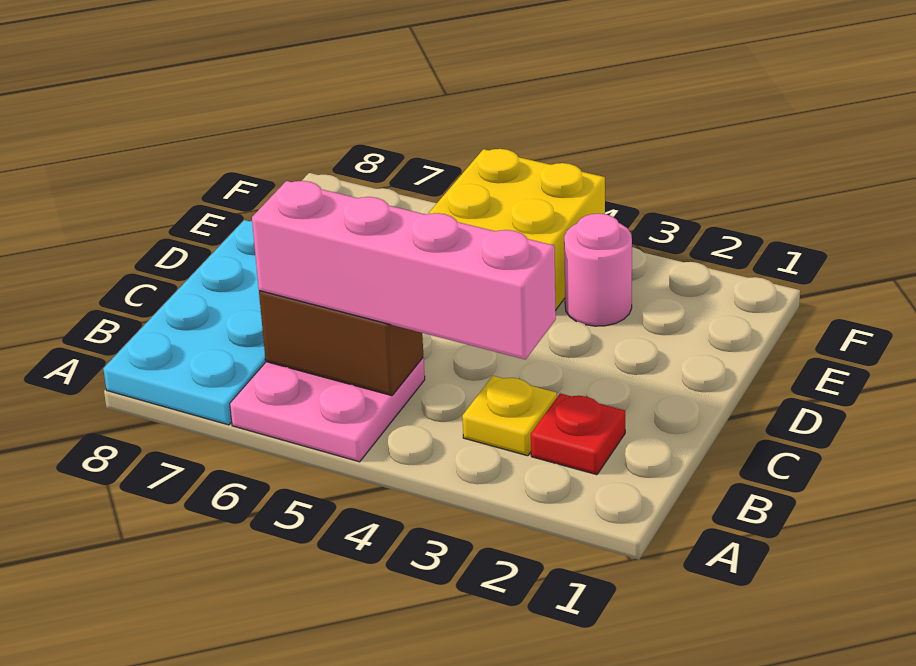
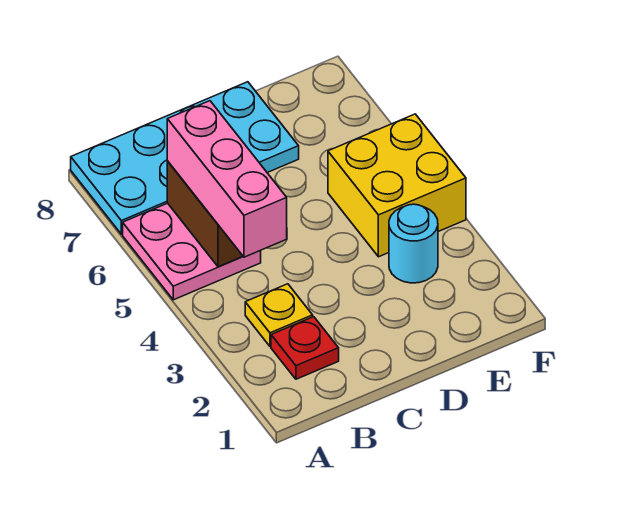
pink brick B3:B6 level 3 -> pink brick B4:B6 level 3
pink round brick E3 level 1 -> cyan round brick E3 level 1

